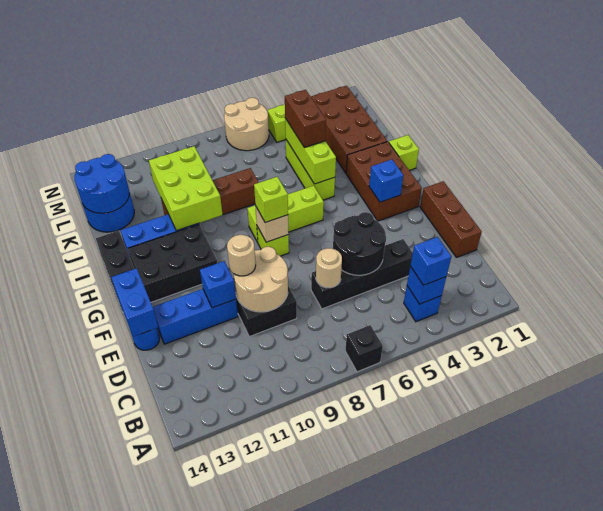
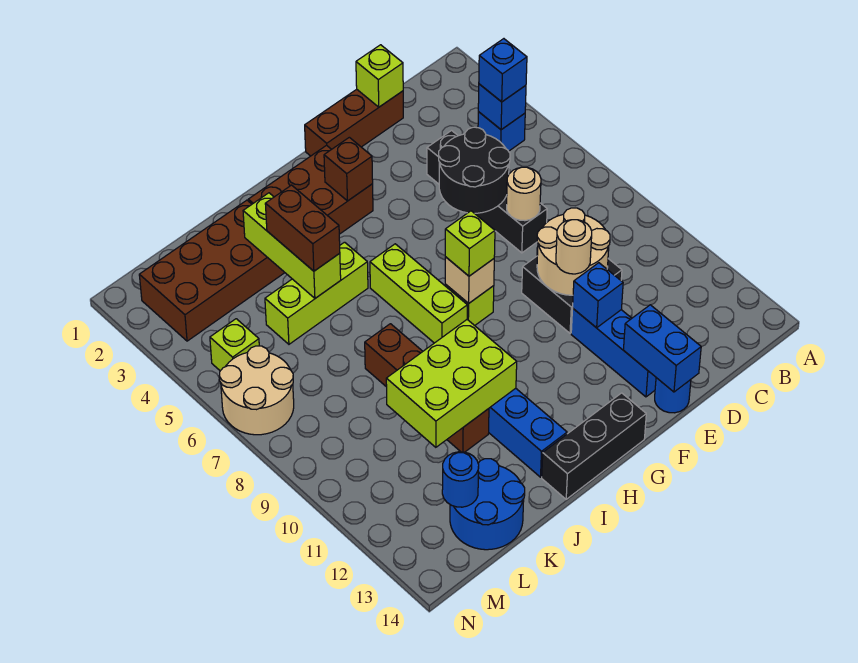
black brick A7 level 1 -> none
blue brick E14:F14 level 2 -> blue brick E13:E14 level 2
blue brick G3 level 2 -> brown brick G3 level 2
black brick G11:H13 level 1 -> none
lime brick I1 level 1 -> lime brick D1 level 2
lime brick I5:K5 level 2 -> lime brick J3:J5 level 2
brown brick J5:K5 level 3 -> brown brick J4:J5 level 3
blue round brick K13:L14 level 2 -> blue round brick L13 level 2

